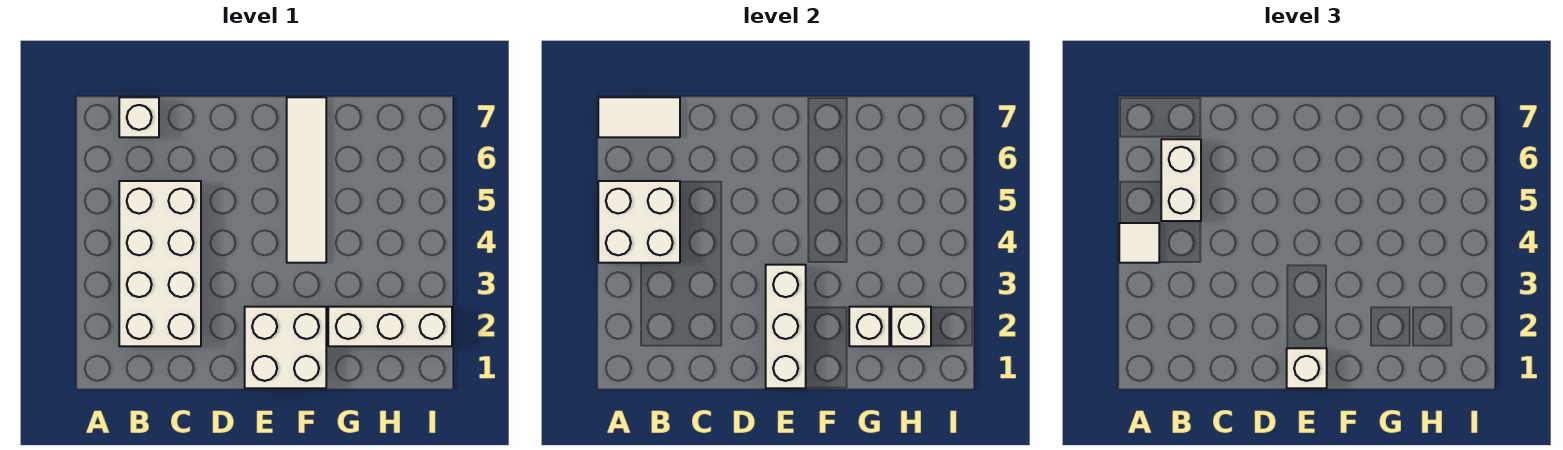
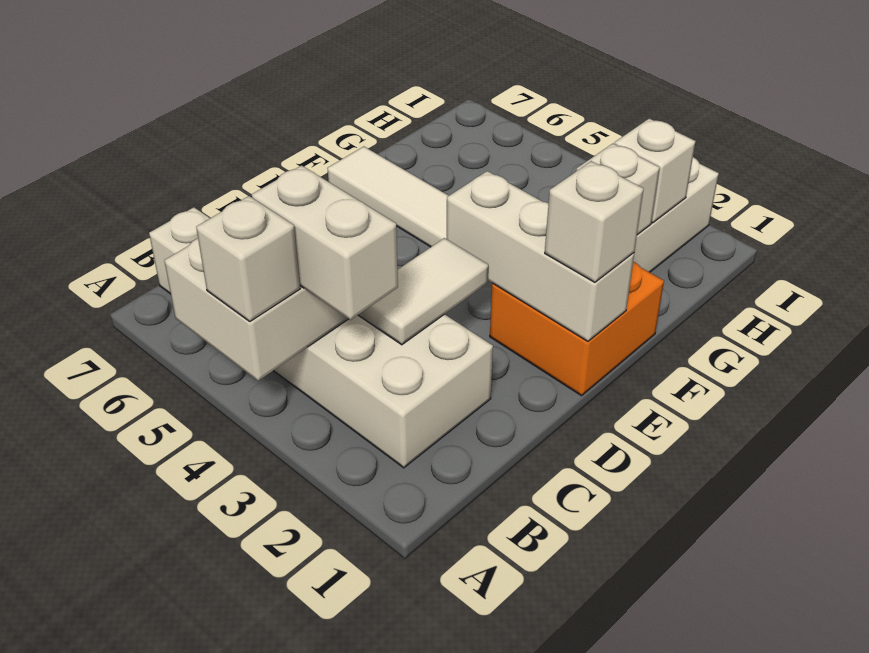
white tile A4 level 3 -> white brick A4 level 3
white tile A7:B7 level 2 -> white tile C3:D3 level 2
white brick B5:B6 level 3 -> white brick B3:B4 level 3
white brick E1:F2 level 1 -> orange brick E1:F2 level 1

